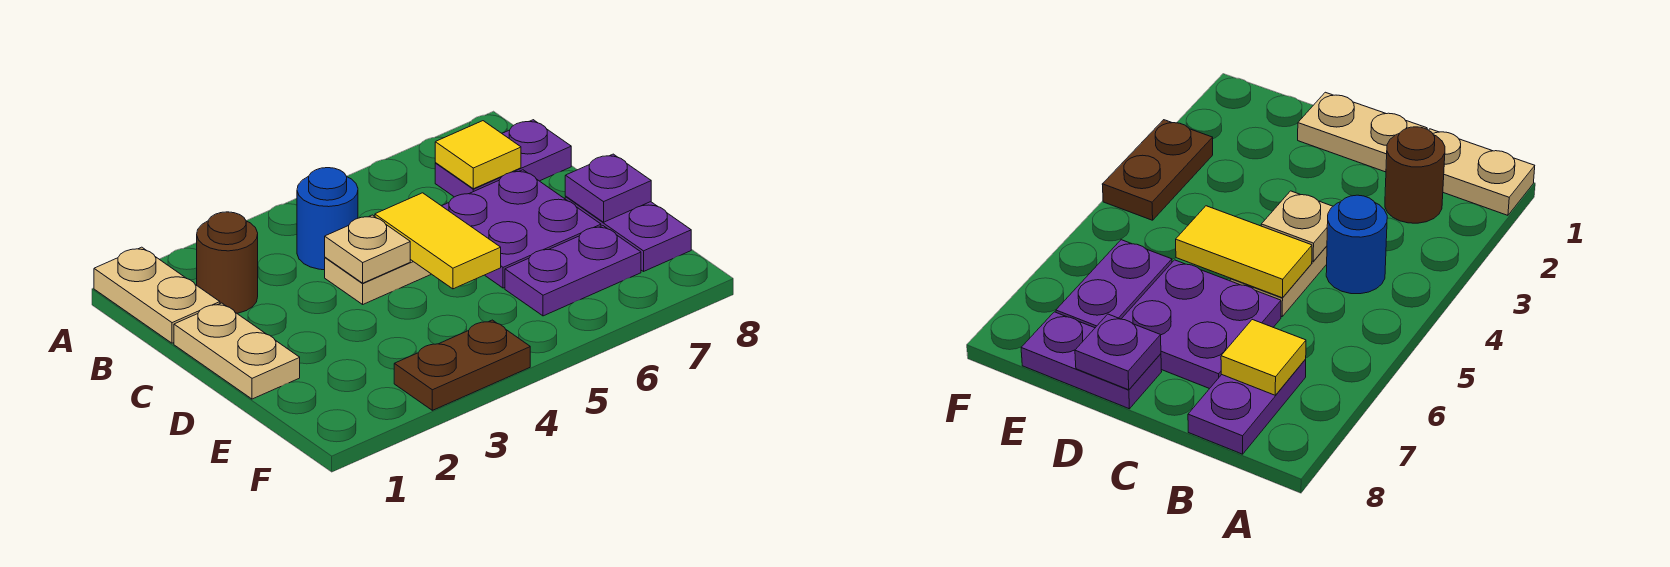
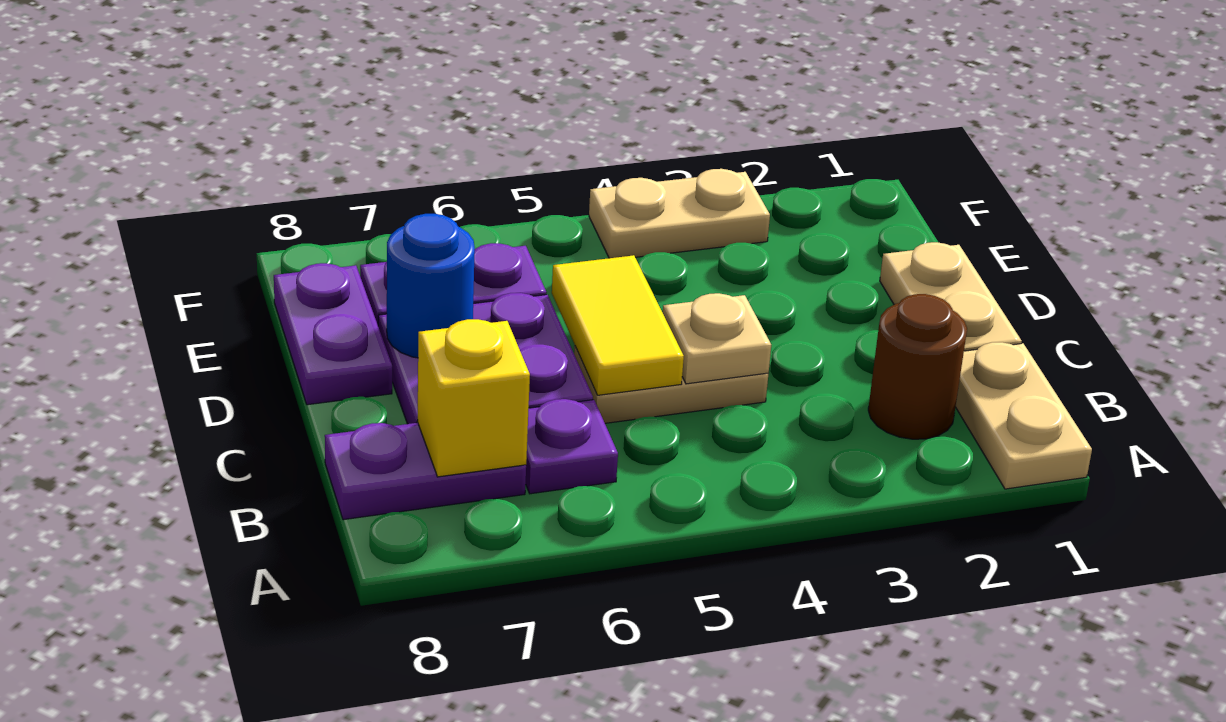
blue round brick B4 level 1 -> blue round brick D7 level 2
yellow tile B7 level 2 -> yellow brick B7 level 2
purple plate D8 level 2 -> purple plate B6 level 1
brown plate F3:F4 level 1 -> tan plate F3:F4 level 1

